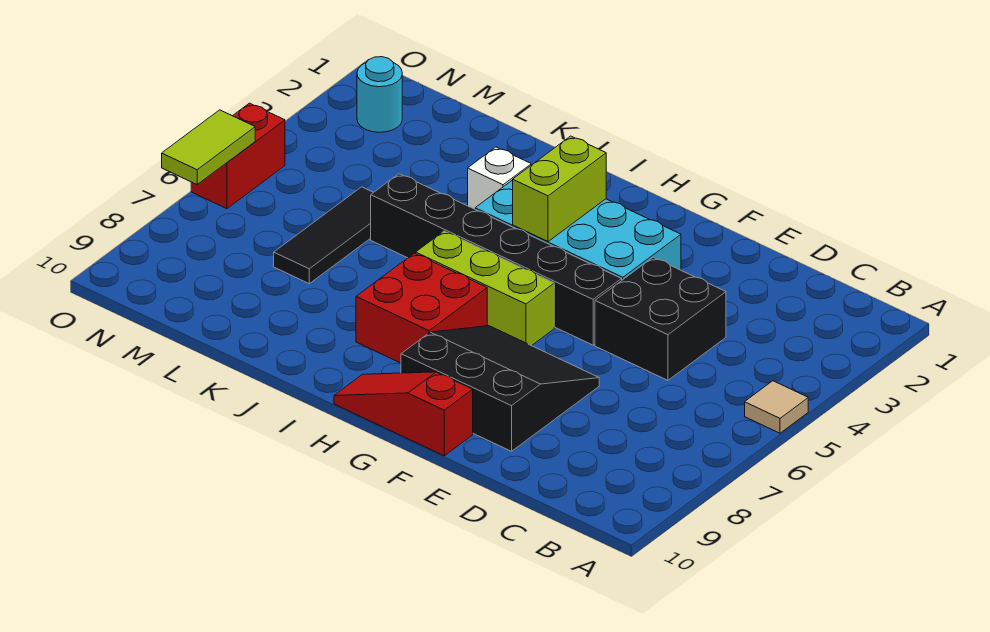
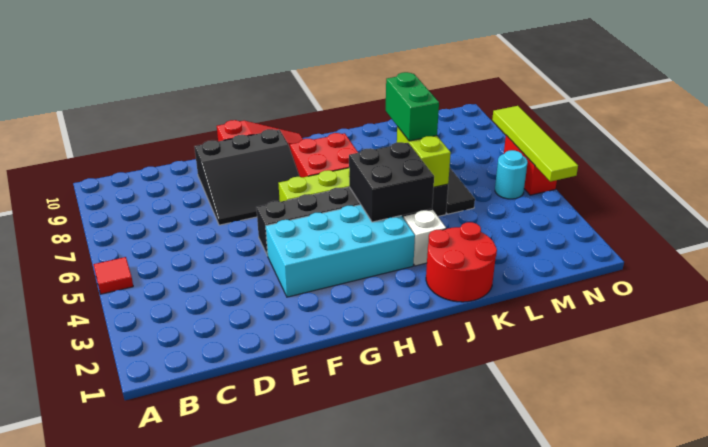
tan tile A5 level 1 -> red tile A5 level 1
black brick D4:E5 level 1 -> black brick I4:J5 level 2
lime brick H3:H4 level 2 -> lime brick K5:K6 level 2
none -> red round brick J1:K2 level 1
none -> green brick K6:K7 level 3
cyan round brick N2 level 1 -> cyan round brick N5 level 1
lime tile O6:O7 level 2 -> lime tile O4:O7 level 2

